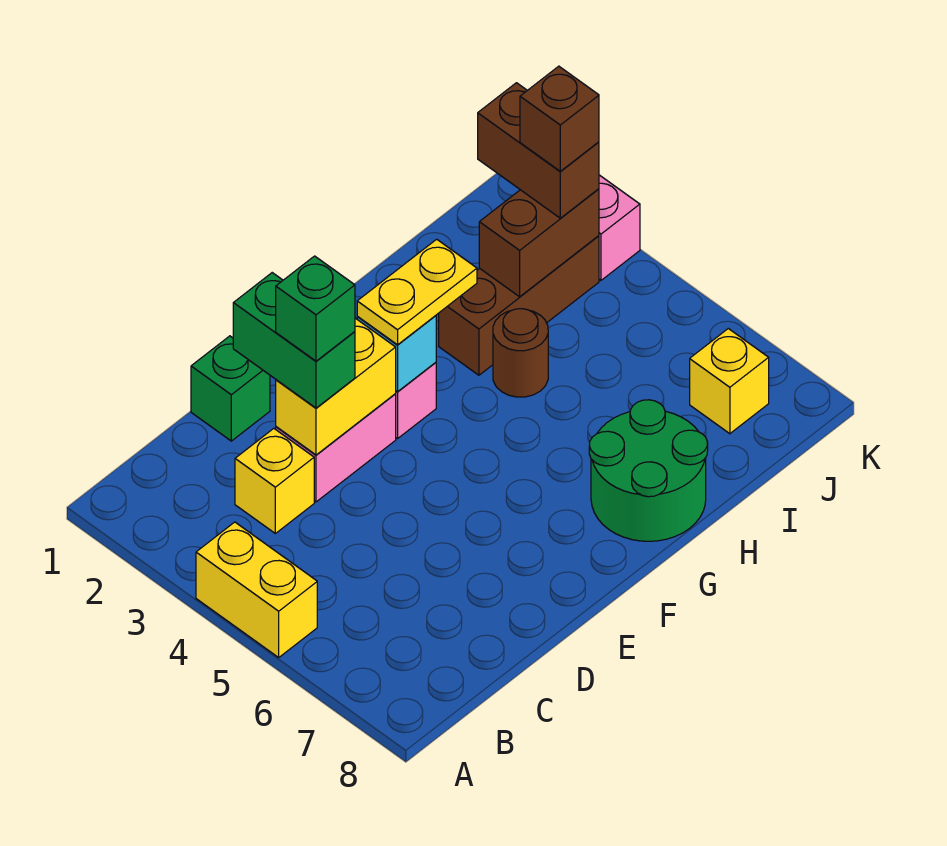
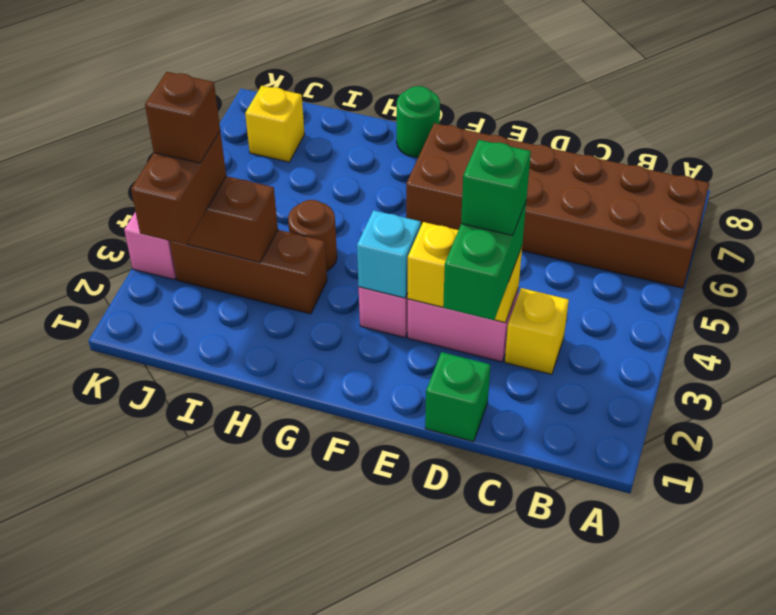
yellow brick A4:A5 level 1 -> none
none -> brown brick A6:F7 level 1
yellow plate F3:G3 level 3 -> none
green round brick G7:H8 level 1 -> green round brick G8 level 1

